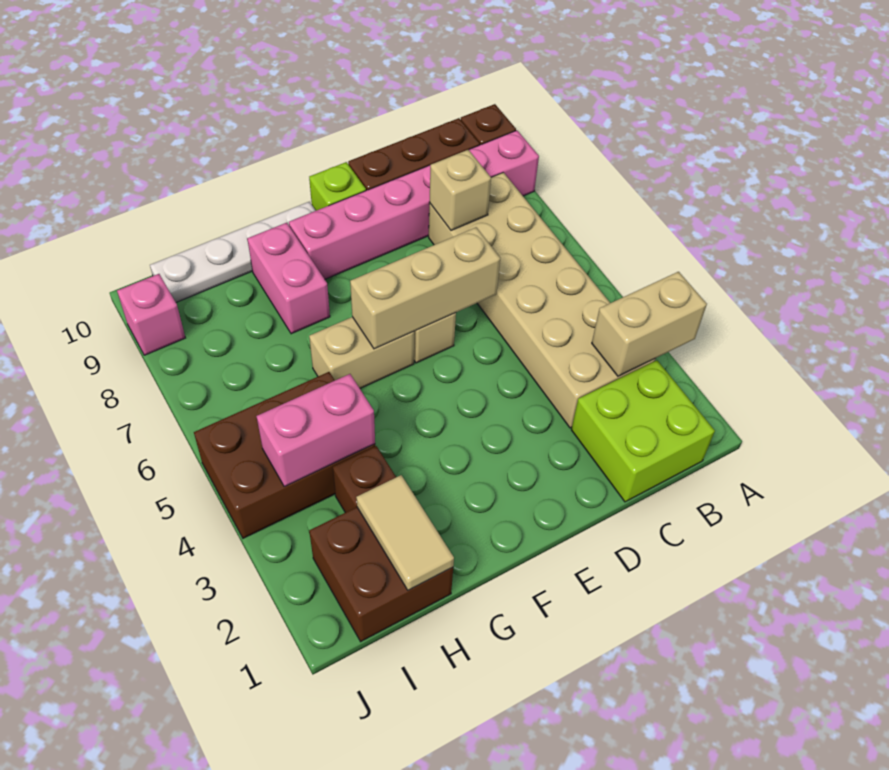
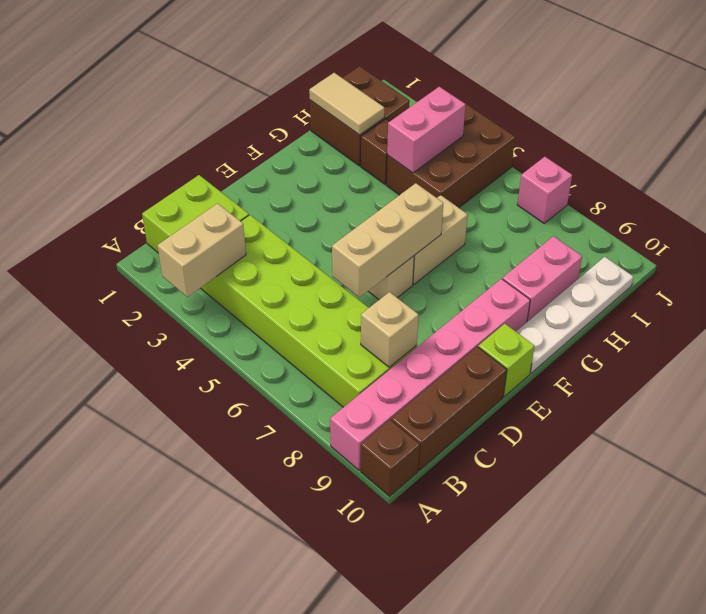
tan brick B3:C8 level 1 -> lime brick B3:C8 level 1
pink brick G8:G9 level 1 -> pink brick G9:H9 level 1
pink brick J9 level 1 -> pink brick J7 level 1

